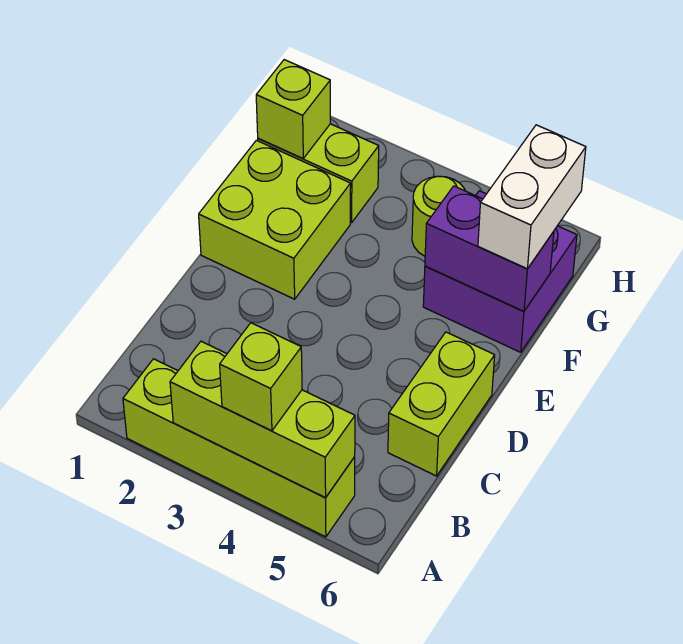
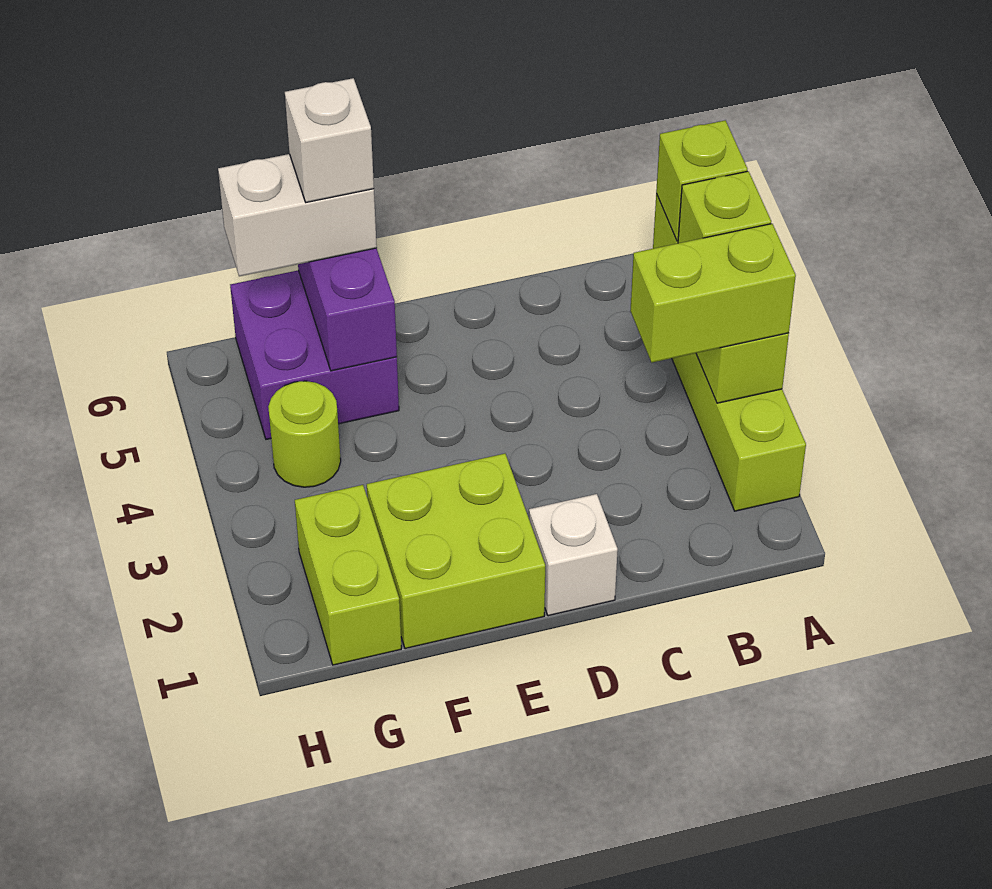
lime brick C6:D6 level 1 -> lime brick A3:B3 level 3
none -> white brick D1 level 1
none -> white brick F6 level 4
lime brick G1 level 2 -> lime brick A5 level 3

